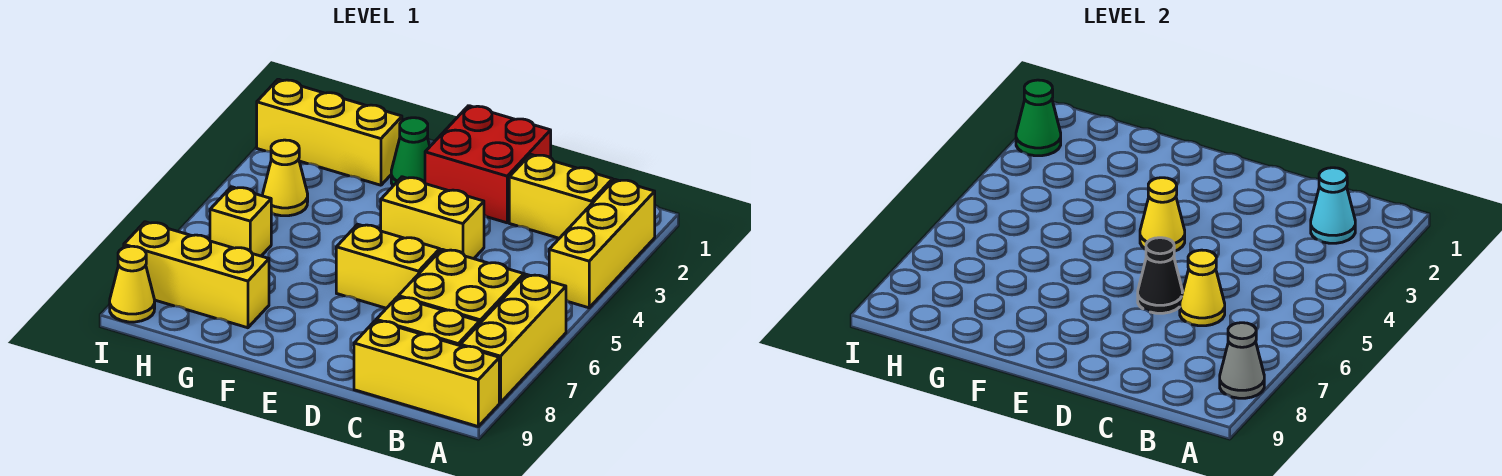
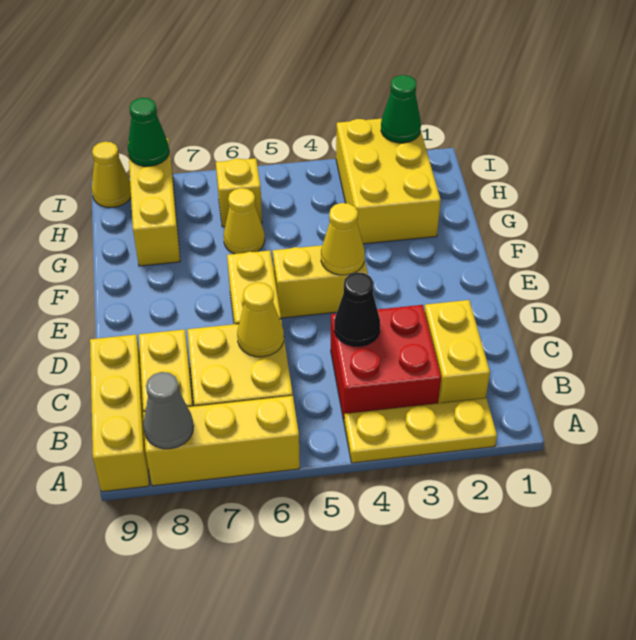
yellow brick A2:A4 level 1 -> yellow plate A2:A4 level 1
cyan cone B2 level 2 -> none
red brick D1:E2 level 1 -> red brick B3:C4 level 1
yellow brick D4:E4 level 1 -> yellow brick E4:E5 level 1
black cone D6 level 2 -> black cone C4 level 2
green cone F2 level 1 -> green cone I8 level 2
yellow brick G2:I2 level 1 -> yellow brick G2:I3 level 1
yellow cone H4 level 1 -> yellow cone G6 level 1

